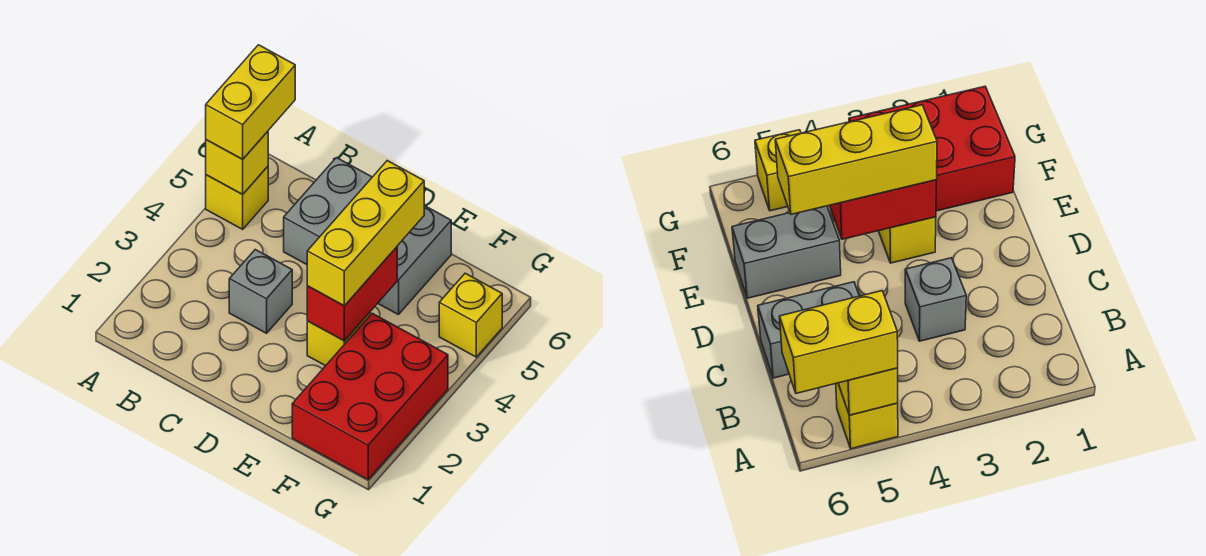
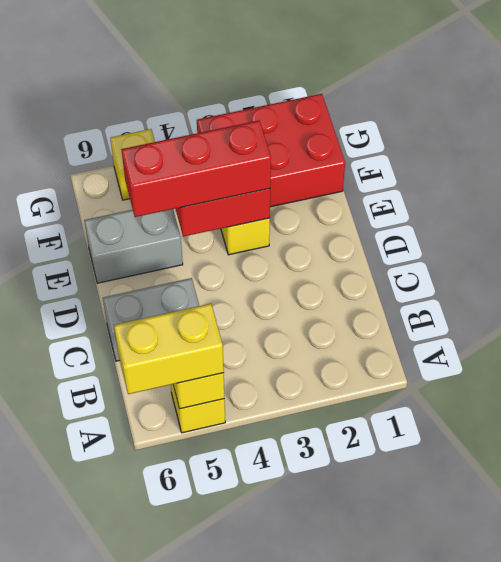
grey brick C3 level 1 -> none
yellow brick E3:E5 level 3 -> red brick E3:E5 level 3

